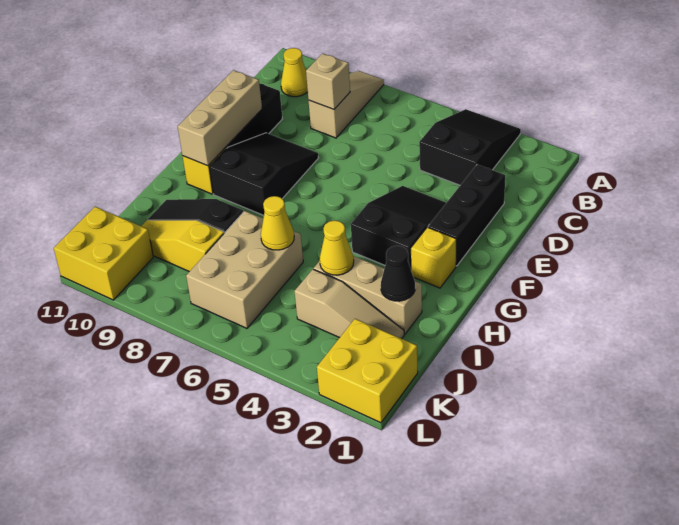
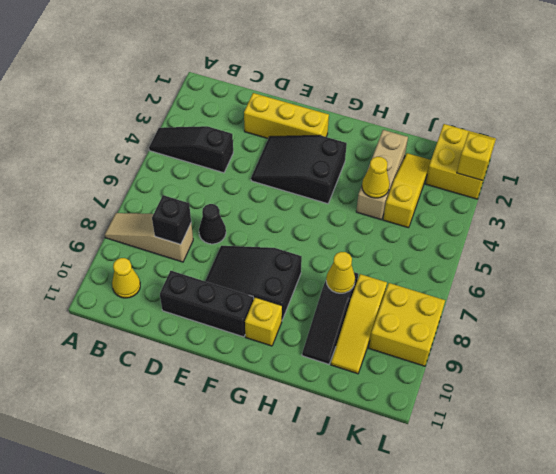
black slope A3:C4 level 1 top C -> black slope A4:C4 level 1 top C
tan brick C8 level 2 -> black brick C8 level 2
black brick D2:F2 level 1 -> yellow brick D2:F2 level 1
tan brick E10:G10 level 2 -> none
yellow brick G2 level 1 -> yellow brick L2 level 2
black cone I2 level 2 -> black cone D7 level 1
tan brick I6:K7 level 1 -> none
yellow cone I6 level 2 -> yellow cone I8 level 2
tan slope J2:J4 level 1 top 4 -> yellow slope J2:J4 level 1 top 4
yellow brick K10:L11 level 1 -> yellow brick K8:L9 level 1

